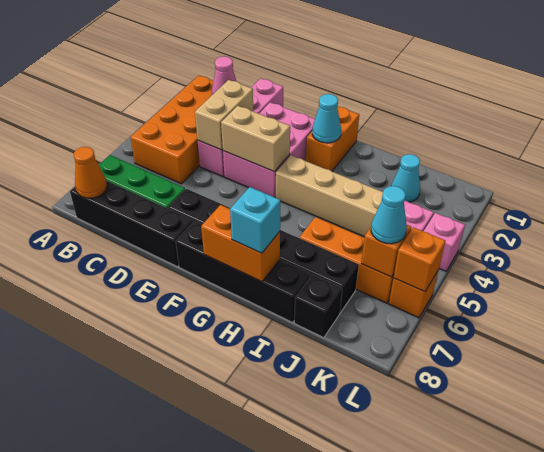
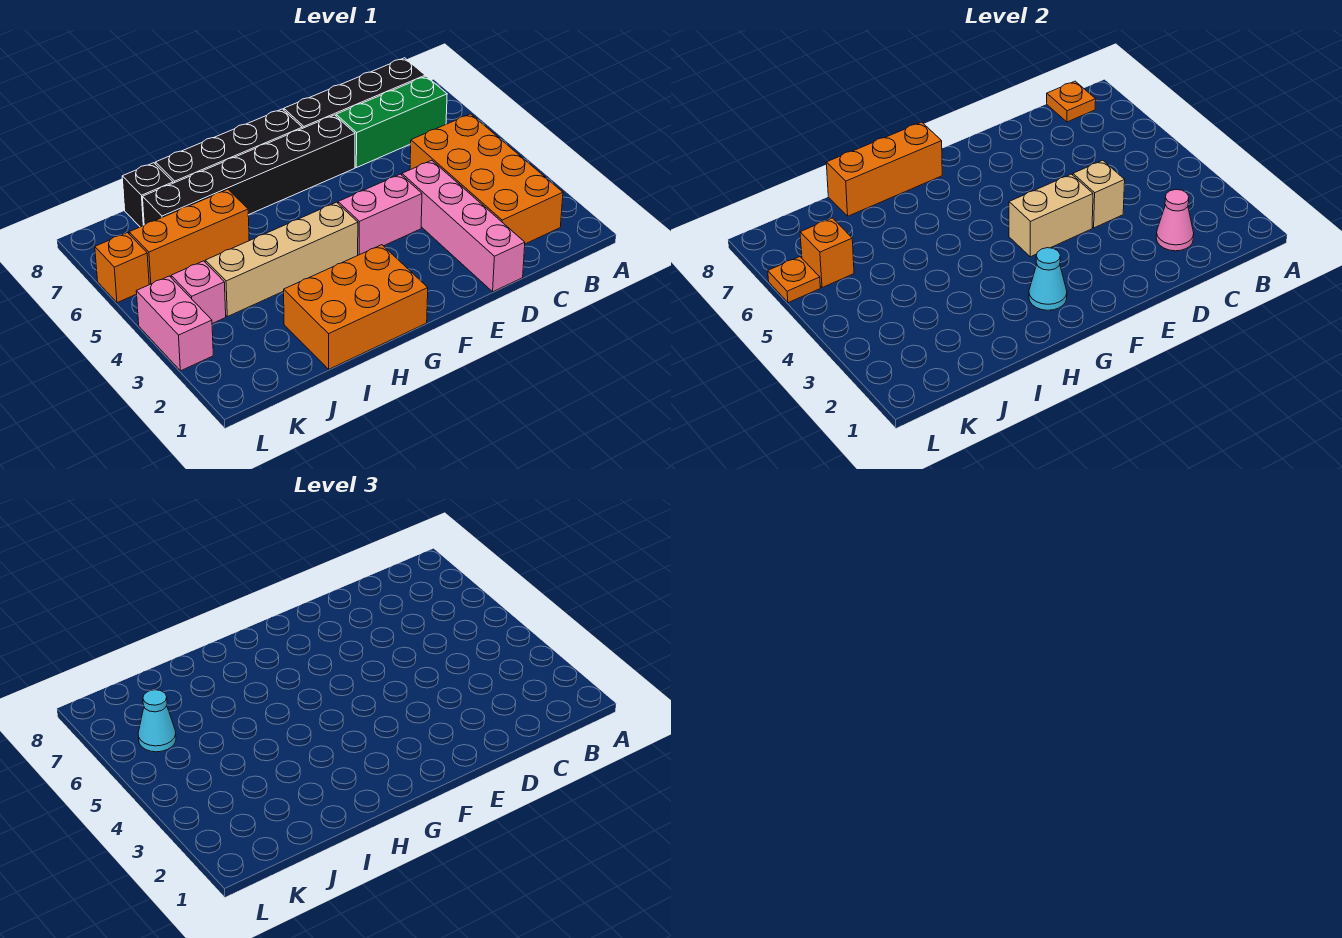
orange cone B8 level 2 -> orange plate B8 level 2
tan brick D3:D4 level 2 -> tan brick D4 level 2
pink brick E2:F4 level 1 -> pink brick E4:F4 level 1
orange brick G1:G2 level 1 -> orange brick G1:I2 level 1
orange brick G8:H8 level 2 -> orange brick G8:I8 level 2
cyan brick H8 level 3 -> none
cyan cone J2 level 1 -> none
pink brick L4 level 1 -> pink brick L3:L4 level 1
orange brick L6 level 2 -> orange plate L6 level 2

